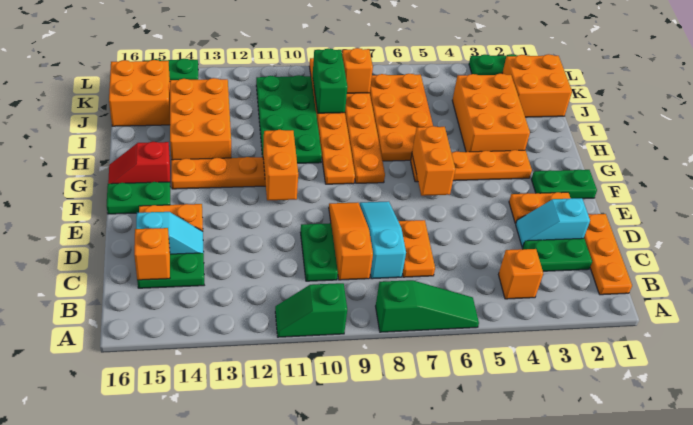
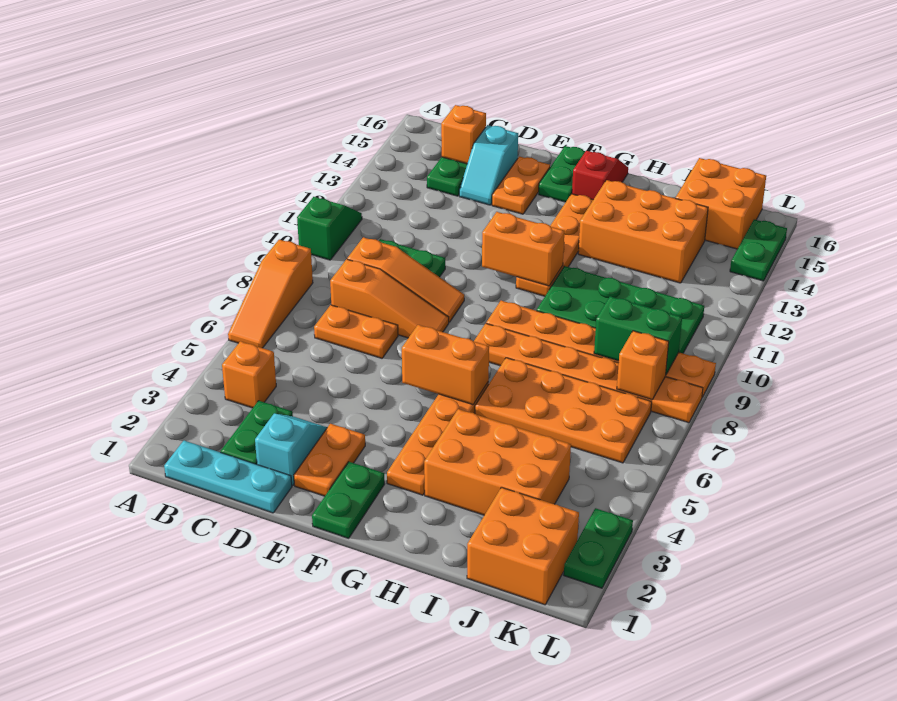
green slope A6:A8 level 1 top 8 -> orange slope A6:A8 level 1 top 8
orange plate B1:D1 level 1 -> cyan plate B1:D1 level 1
cyan slope C8:E8 level 1 top C -> orange slope C8:E8 level 1 top C

